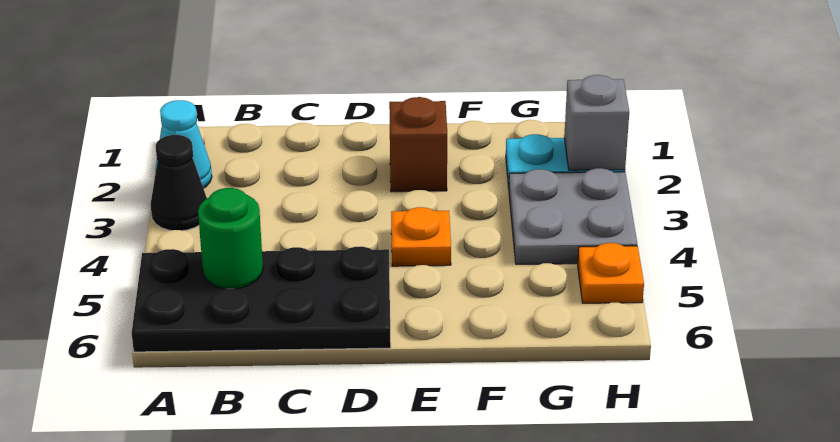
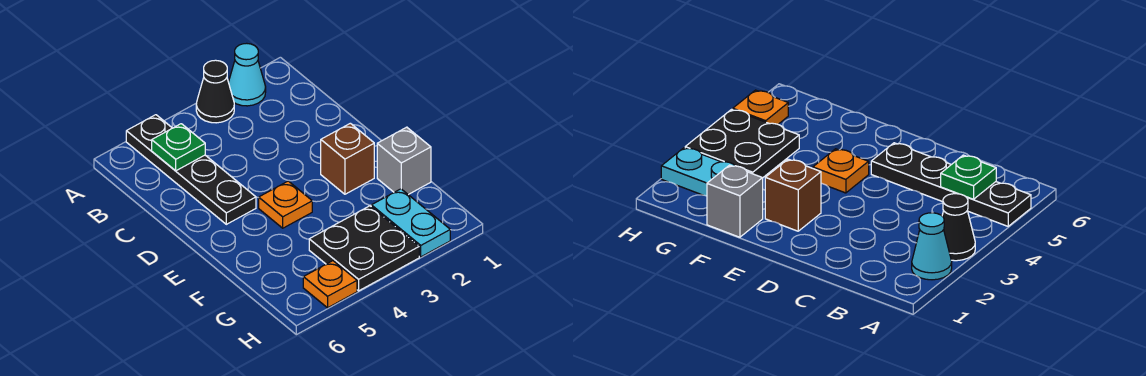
black plate A5:D6 level 1 -> black plate A5:D5 level 1
green round brick B5 level 2 -> green plate B5 level 2
grey plate G3:H4 level 1 -> black plate G3:H4 level 1
grey brick H2 level 2 -> grey brick F1 level 1

